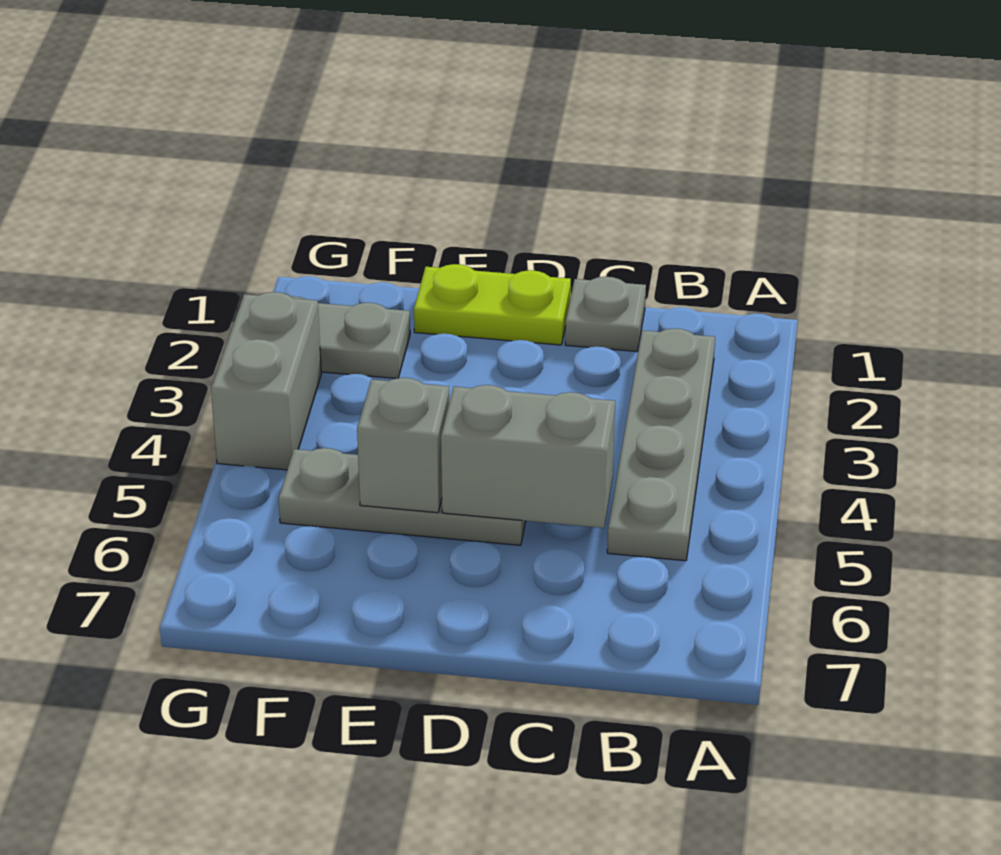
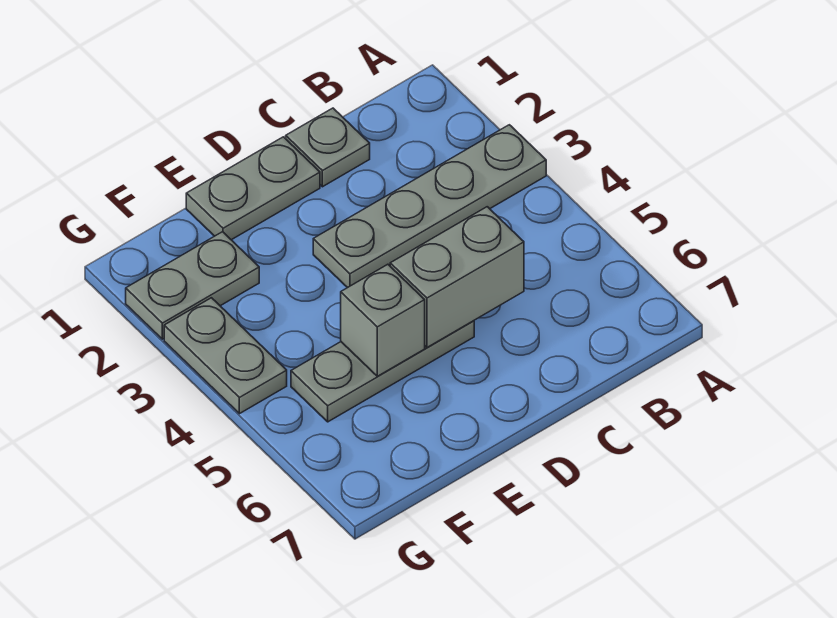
grey plate B2:B5 level 1 -> grey plate A3:D3 level 1
lime plate D1:E1 level 1 -> grey plate D1:E1 level 1
grey brick G3:G4 level 1 -> grey plate G3:G4 level 1

